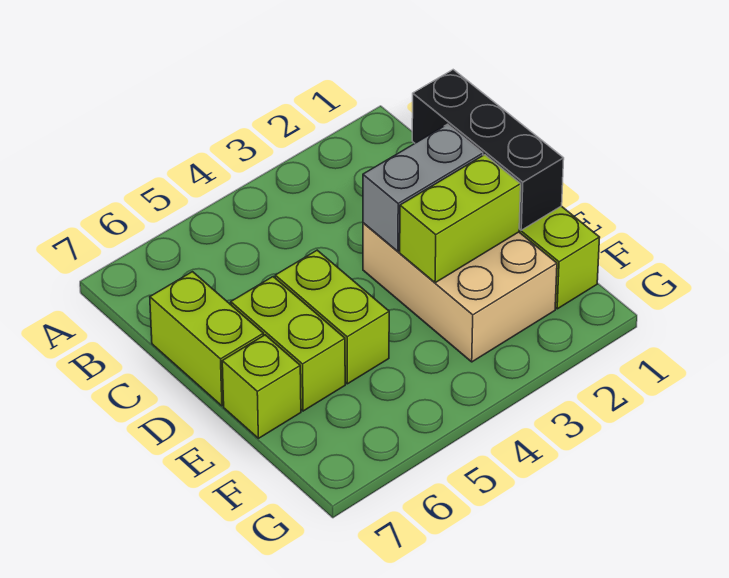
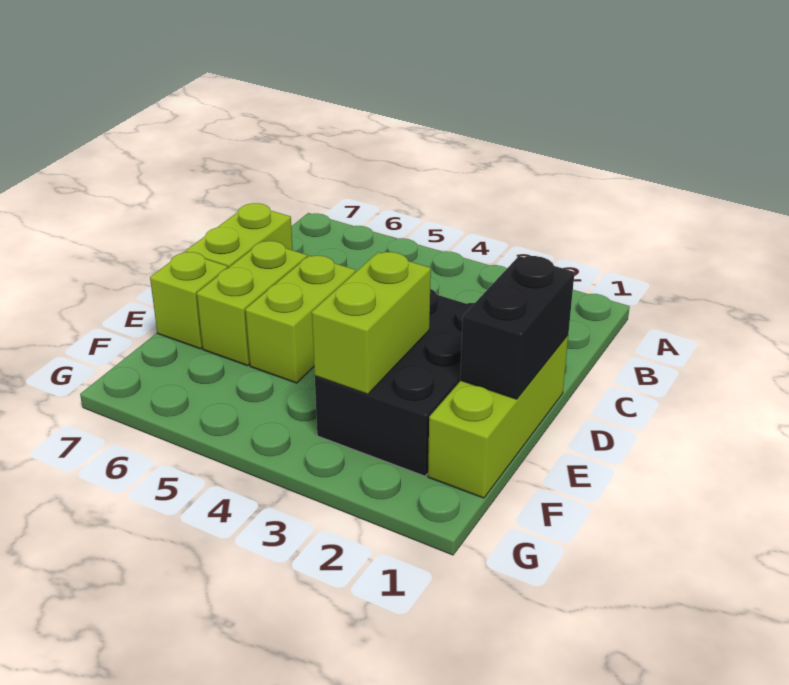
black brick C1:E1 level 2 -> black brick D1:E1 level 2
tan brick D2:F3 level 1 -> black brick D2:F3 level 1
grey brick D2:D3 level 2 -> none
lime brick E2:E3 level 2 -> lime brick E3:F3 level 2

